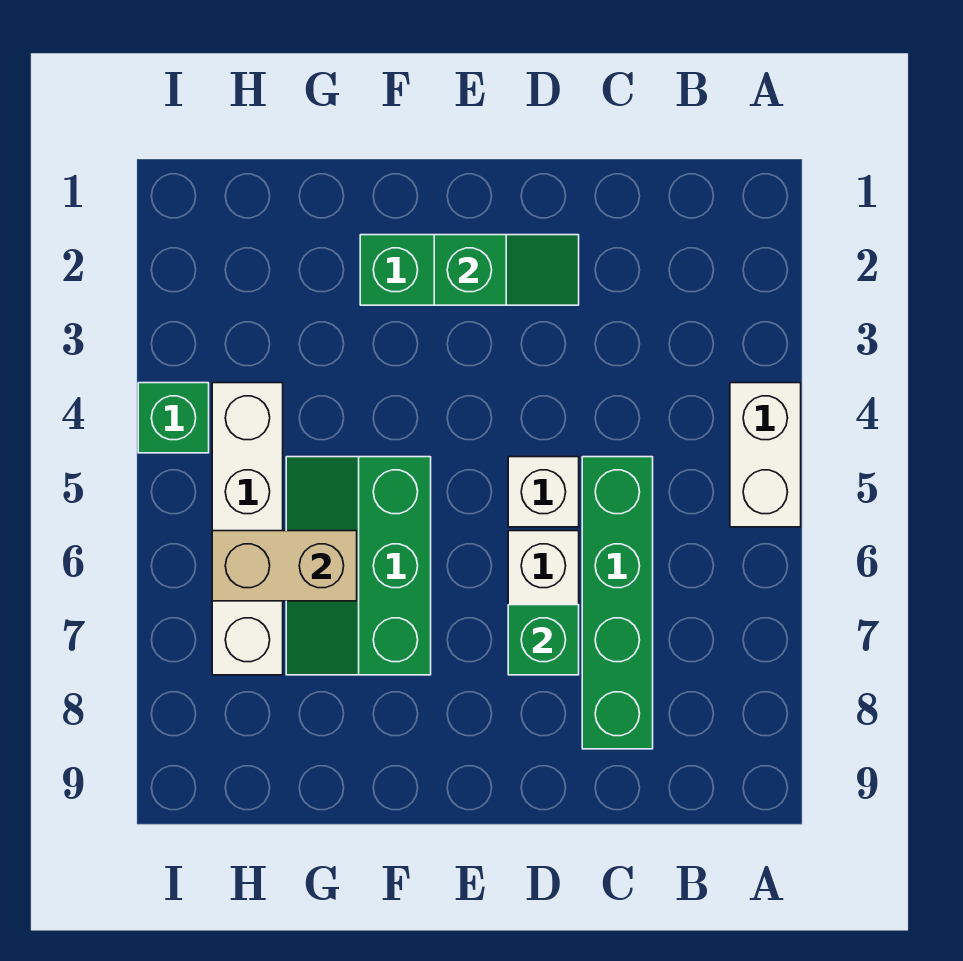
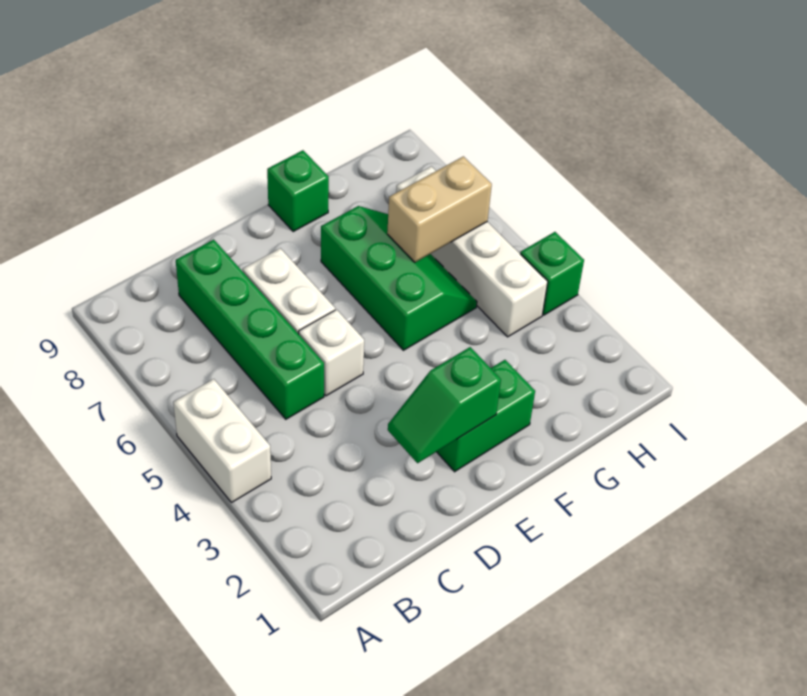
green brick D7 level 2 -> green brick F9 level 1

